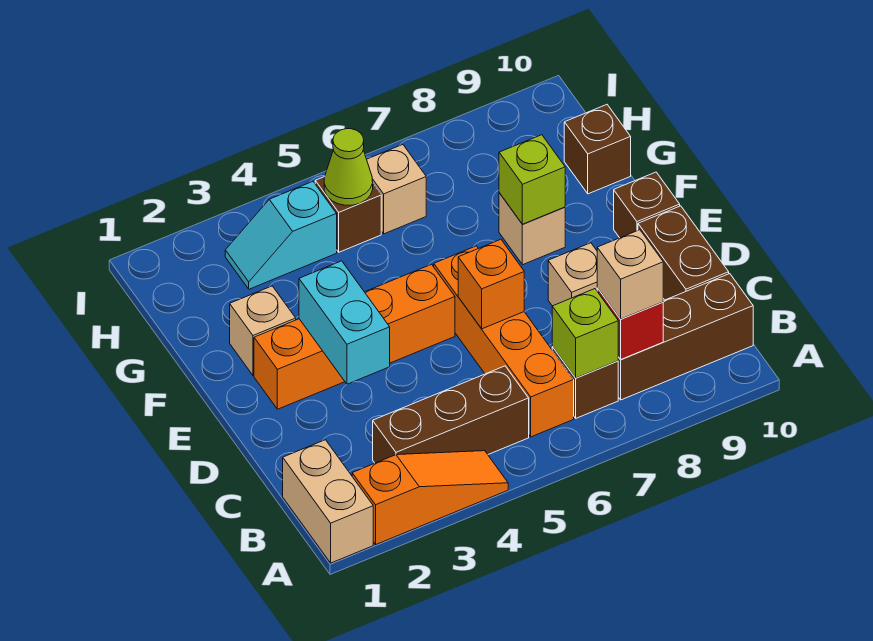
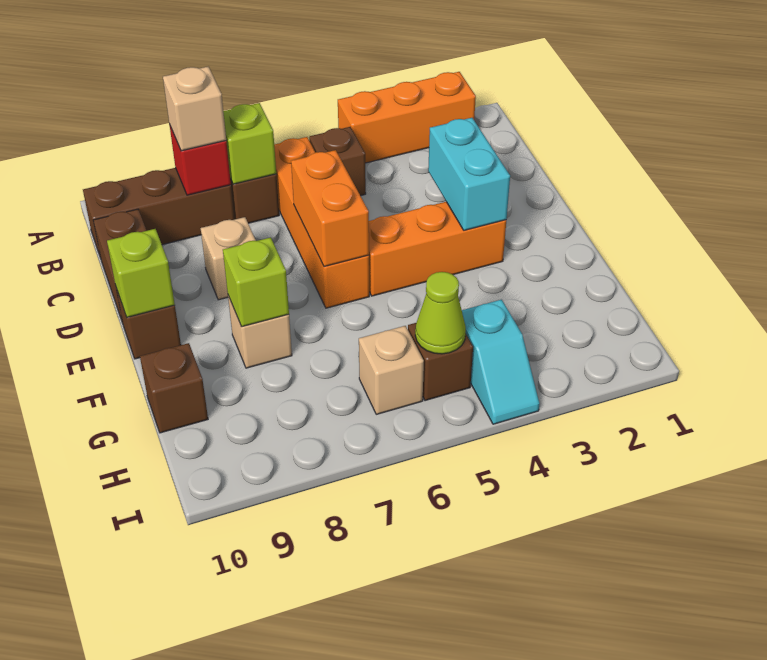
tan brick A1:B1 level 1 -> none
orange slope A2:A4 level 1 top 2 -> orange brick A2:A4 level 1
brown brick B3:B5 level 1 -> brown brick B5 level 1
orange brick D6 level 2 -> orange brick D6:E6 level 2
orange brick E2:E5 level 1 -> orange brick E3:E5 level 1
none -> lime brick E10 level 2
tan brick F2 level 1 -> none
cyan slope H3:H4 level 1 top 4 -> cyan slope H4:I4 level 1 top H

